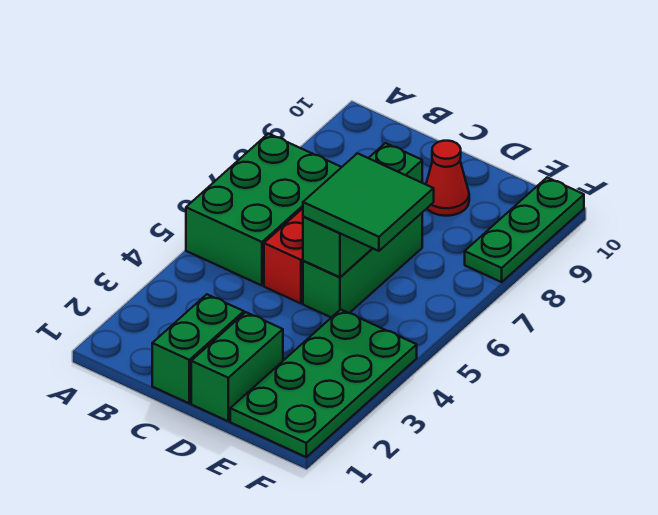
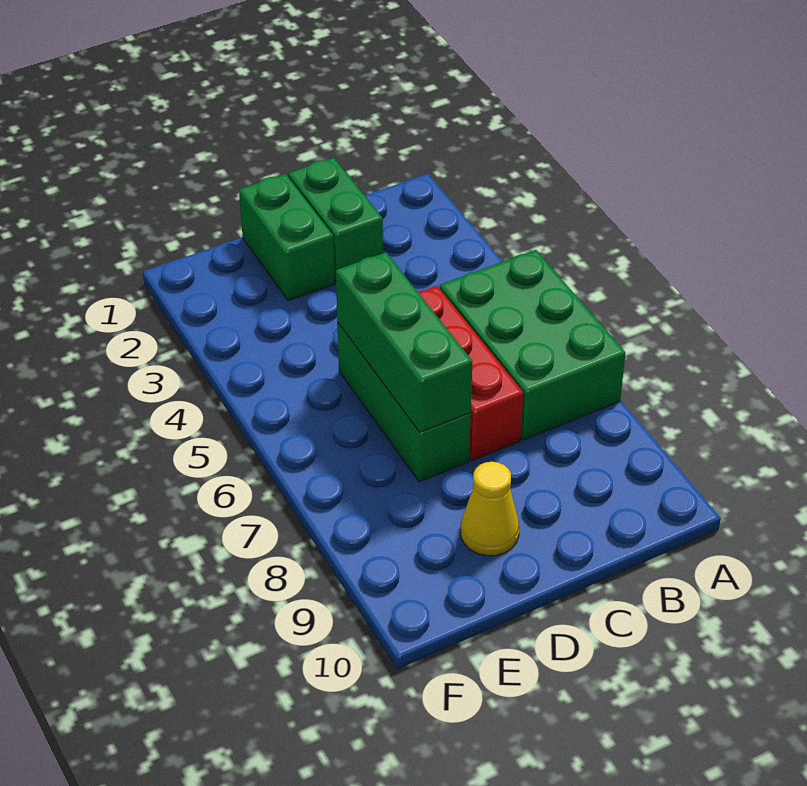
green tile D5:E6 level 3 -> none
red cone D9 level 1 -> yellow cone D9 level 1
green plate E1:F4 level 1 -> none
green plate F8:F10 level 1 -> none

